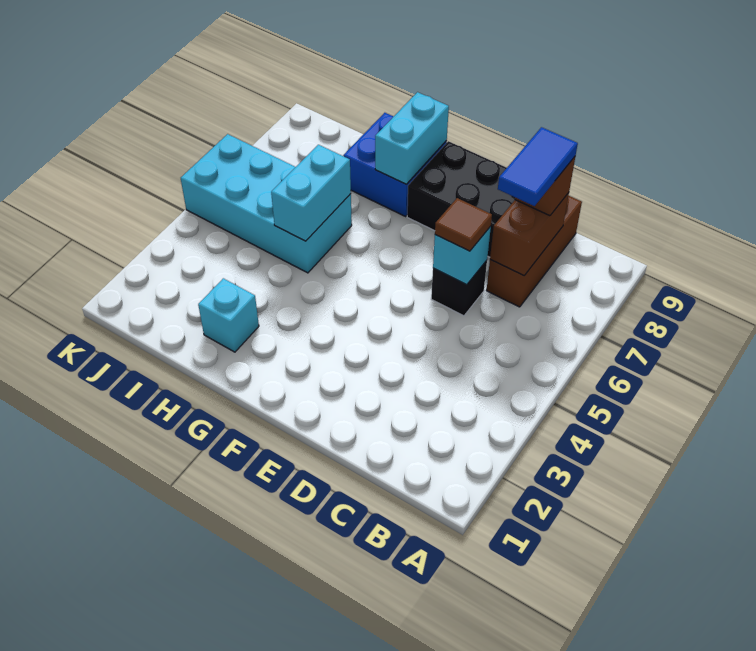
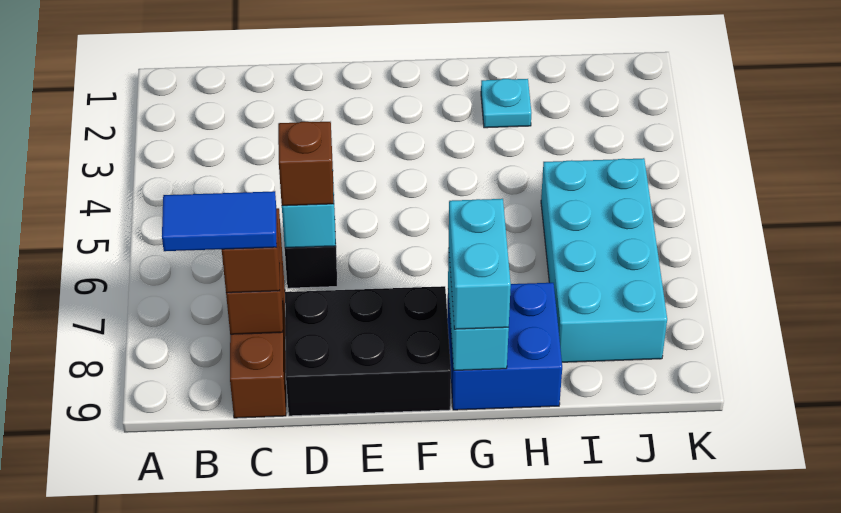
blue tile C7:C8 level 4 -> blue tile B8:C8 level 4
brown tile D6 level 3 -> brown brick D6 level 3
cyan brick H2 level 1 -> cyan plate H2 level 1
cyan brick H5:K6 level 1 -> cyan brick I5:J8 level 1
cyan brick H5:H6 level 2 -> cyan brick G8:G9 level 3

